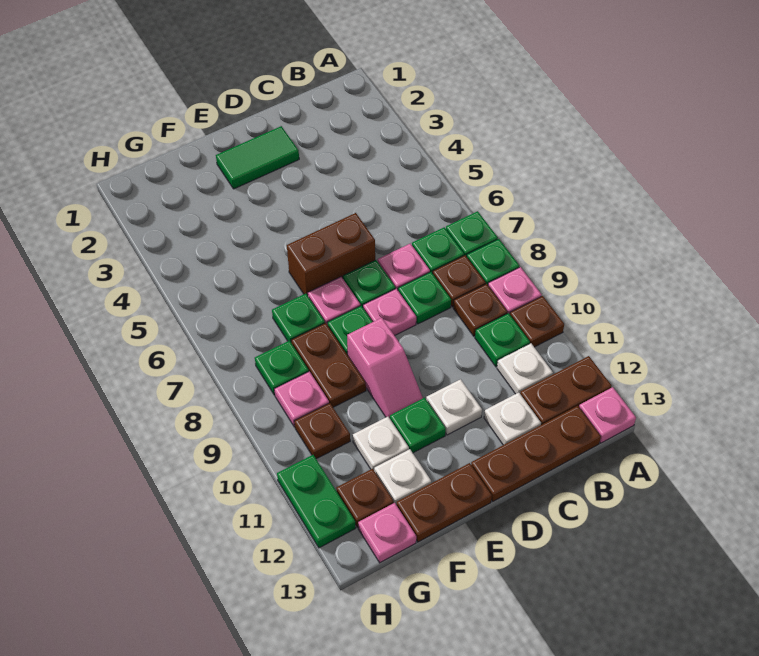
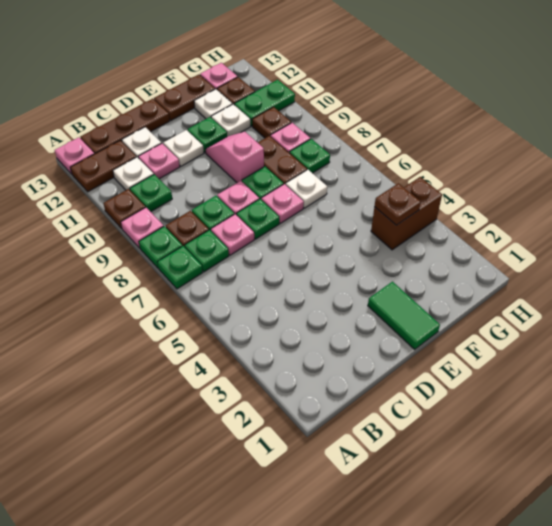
brown plate B9 level 1 -> brown plate G4 level 2
none -> pink plate C11 level 1
green tile D2:E2 level 1 -> green tile E1:E2 level 1
brown brick D6:E6 level 1 -> brown brick G4:H4 level 1
green plate F7 level 1 -> white plate F7 level 1
green plate H11:H12 level 1 -> green plate G11:H11 level 1

